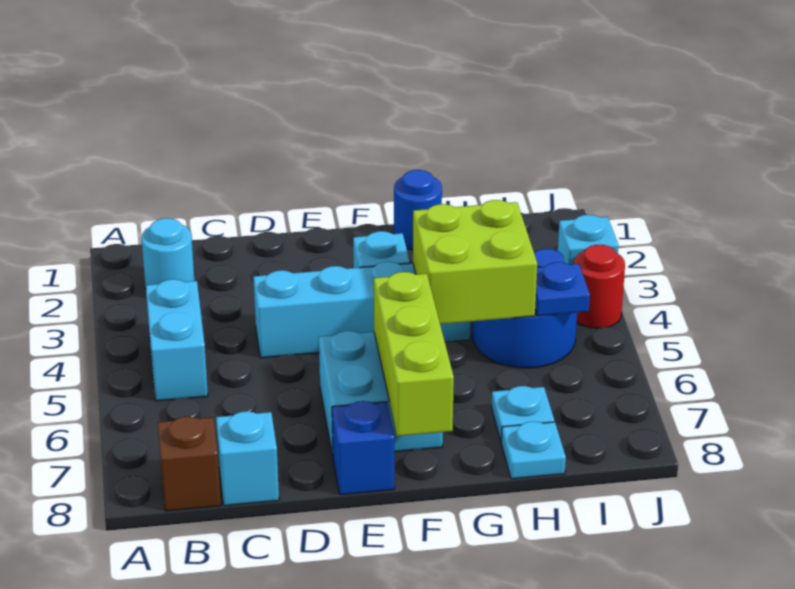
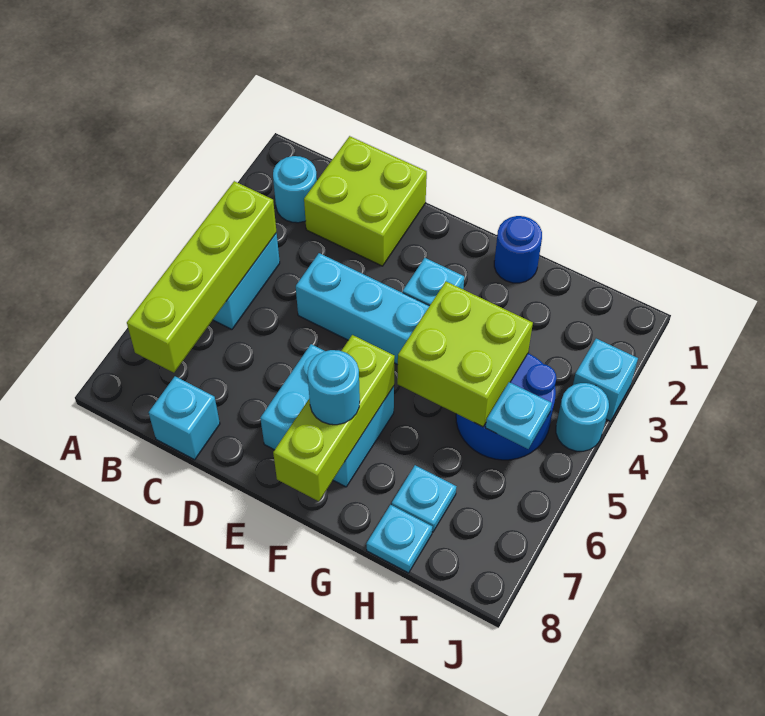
none -> lime brick B4:B7 level 2
brown brick B8 level 1 -> none
none -> lime brick C1:D2 level 1
blue brick E8 level 1 -> none
none -> cyan round brick F7 level 3
blue plate I5 level 2 -> cyan plate I5 level 2
red round brick J4 level 1 -> cyan round brick J4 level 1

